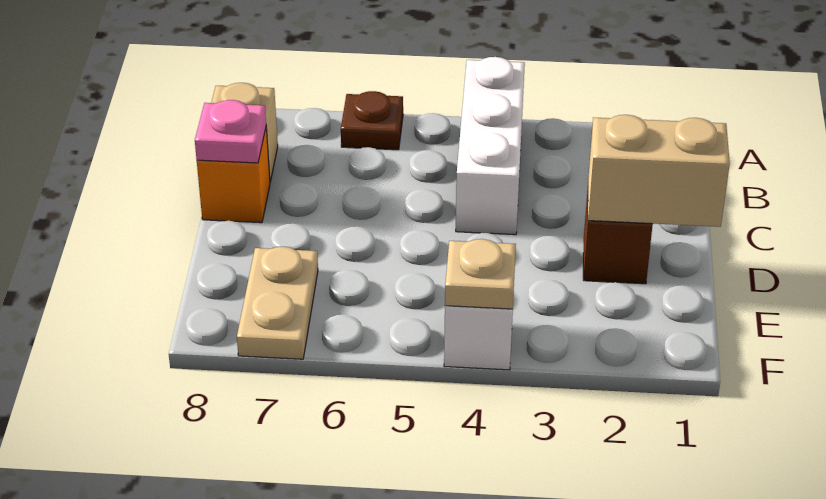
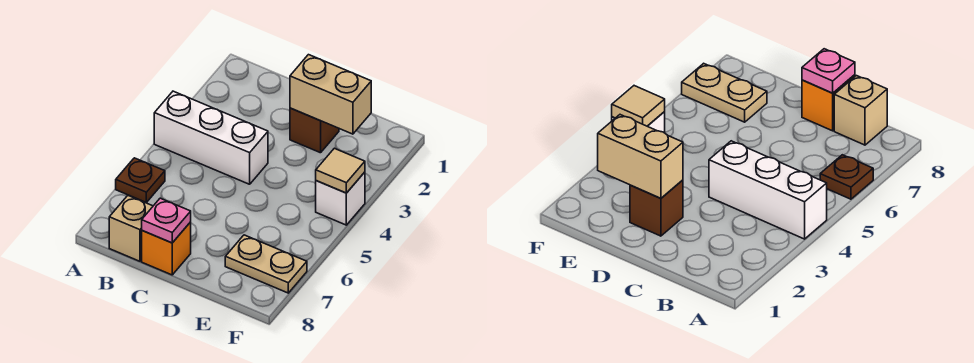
tan brick D1:D2 level 2 -> tan brick D2:E2 level 2
tan plate F4 level 2 -> tan tile F4 level 2

